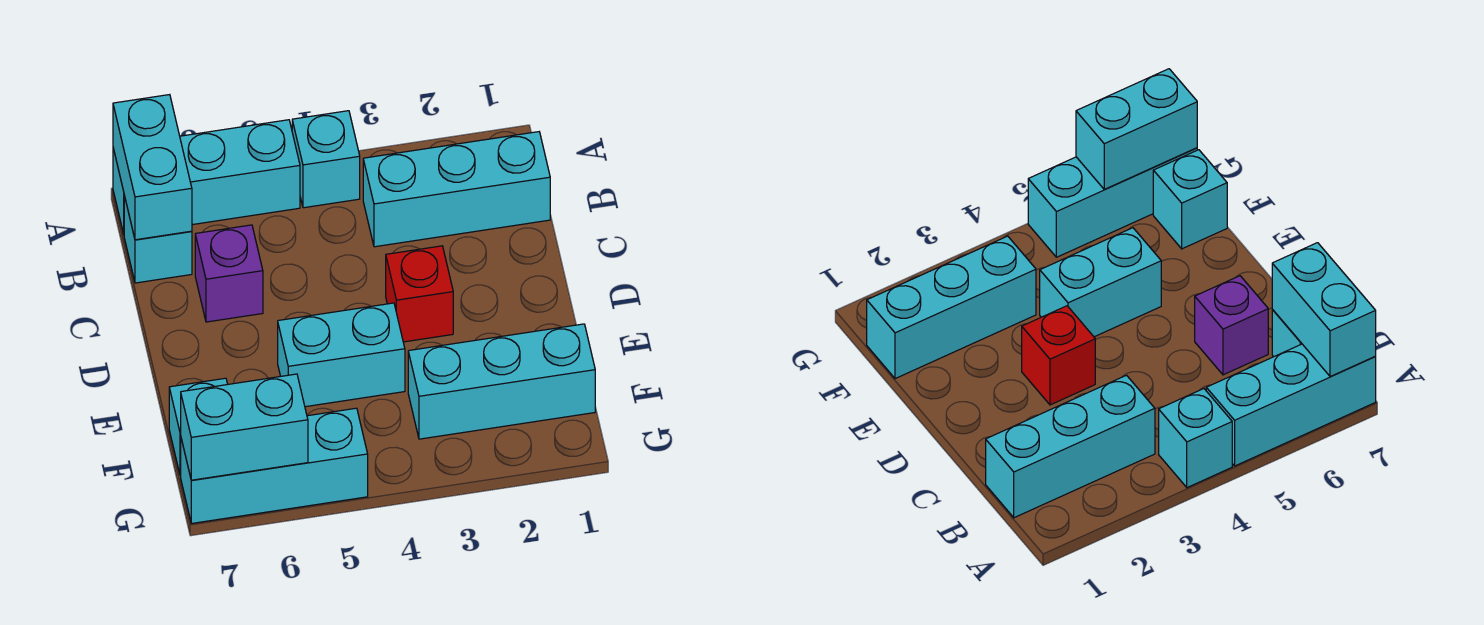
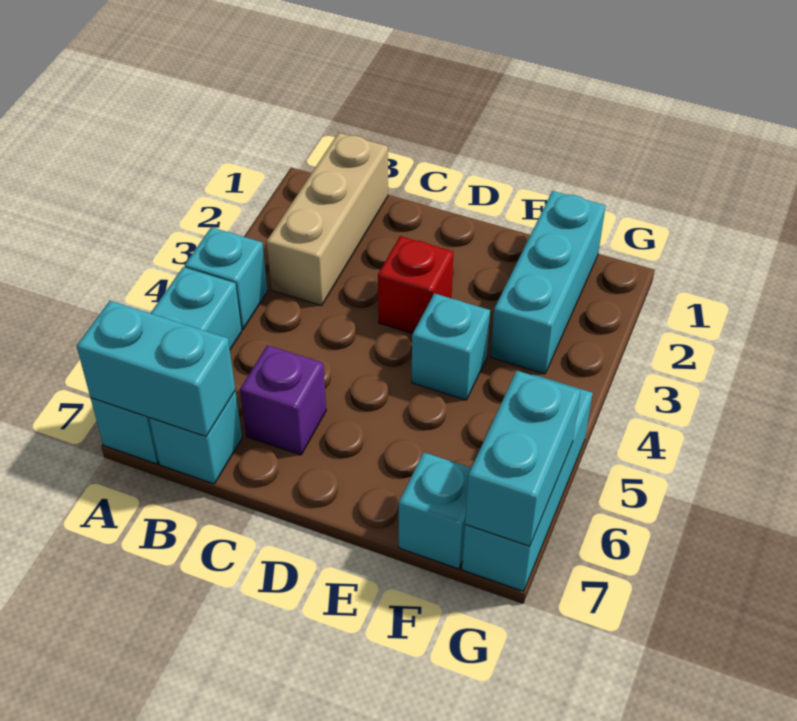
cyan brick B1:B3 level 1 -> tan brick B1:B3 level 1
cyan brick E4:E5 level 1 -> cyan brick E4 level 1

